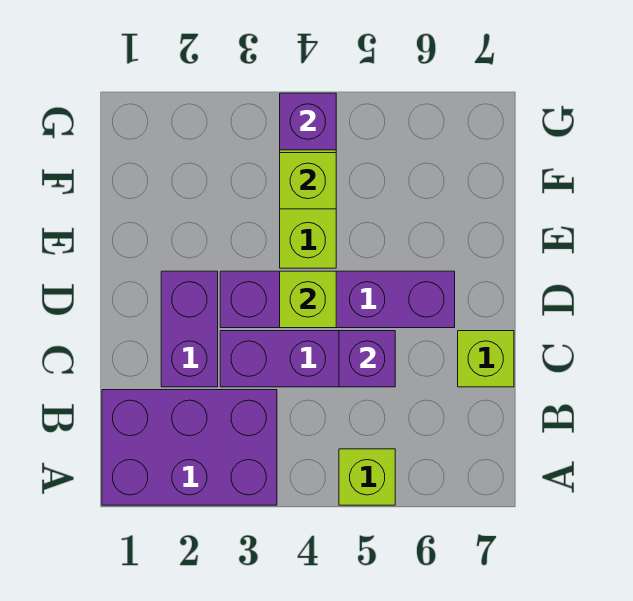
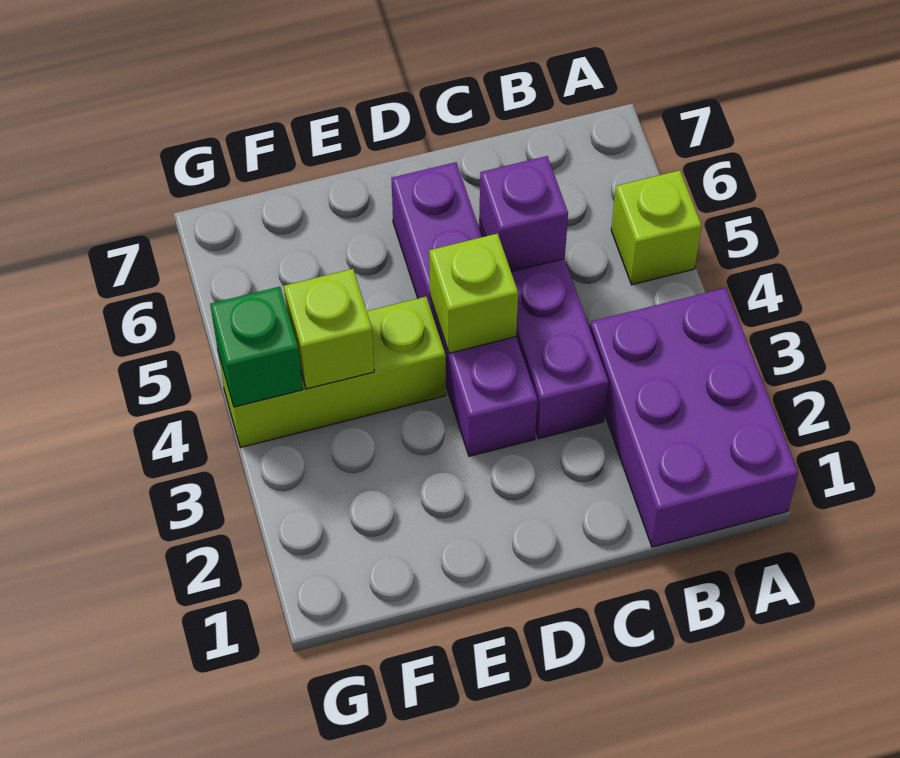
purple brick C2:D2 level 1 -> none
lime brick C7 level 1 -> none
purple brick G4 level 2 -> green brick G4 level 2

